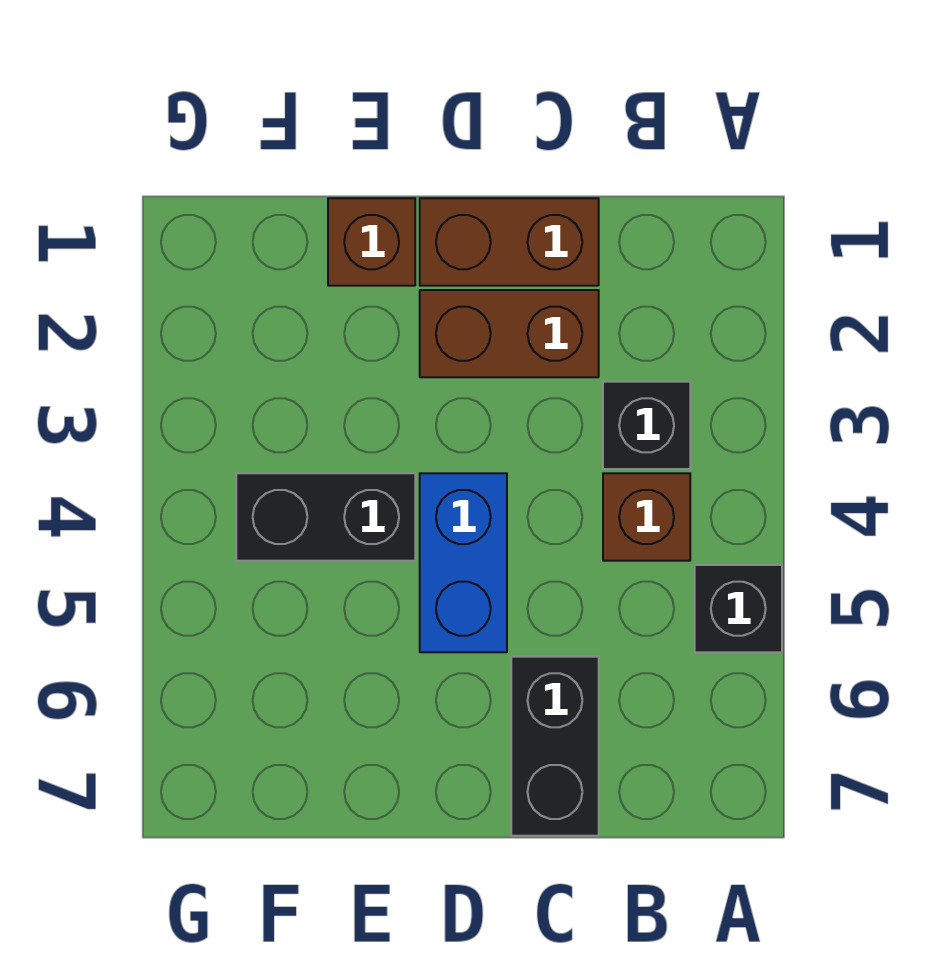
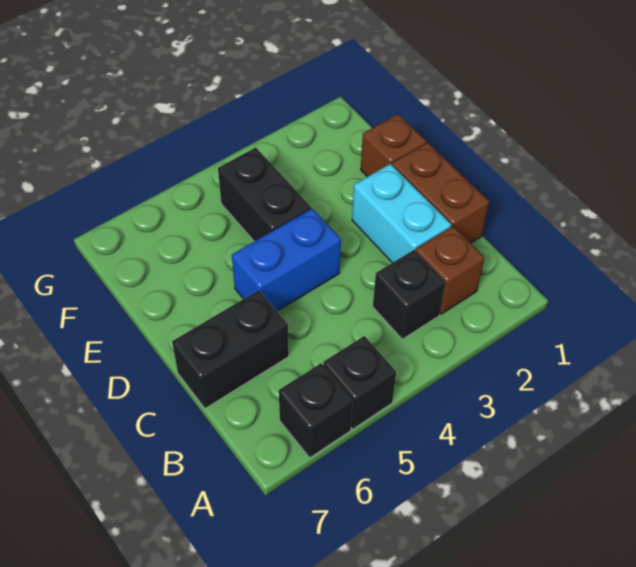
none -> black brick A6 level 1
brown brick B4 level 1 -> brown brick B2 level 1
brown brick C2:D2 level 1 -> cyan brick C2:D2 level 1

